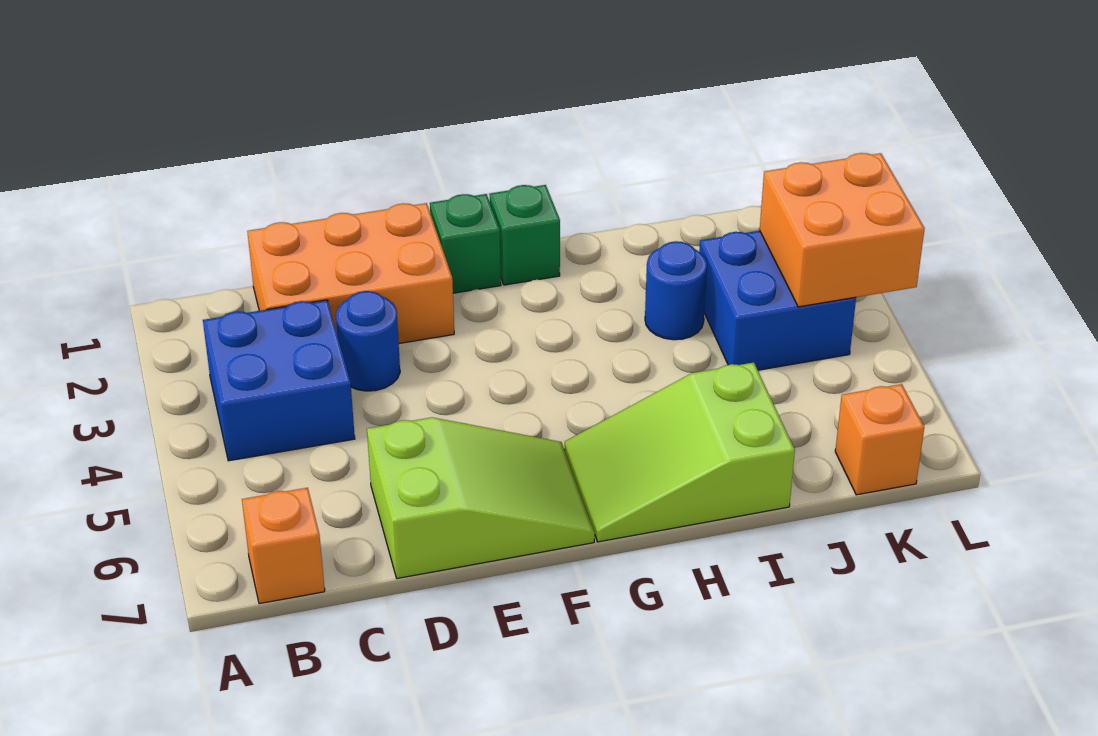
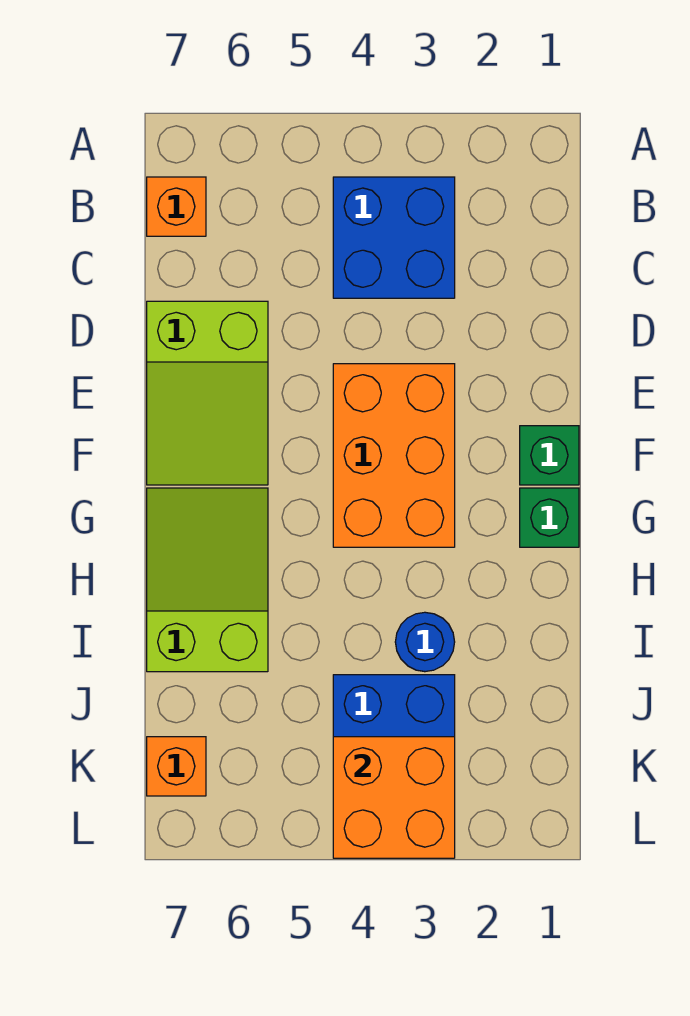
orange brick C1:E2 level 1 -> orange brick E3:G4 level 1
blue round brick D3 level 1 -> none

